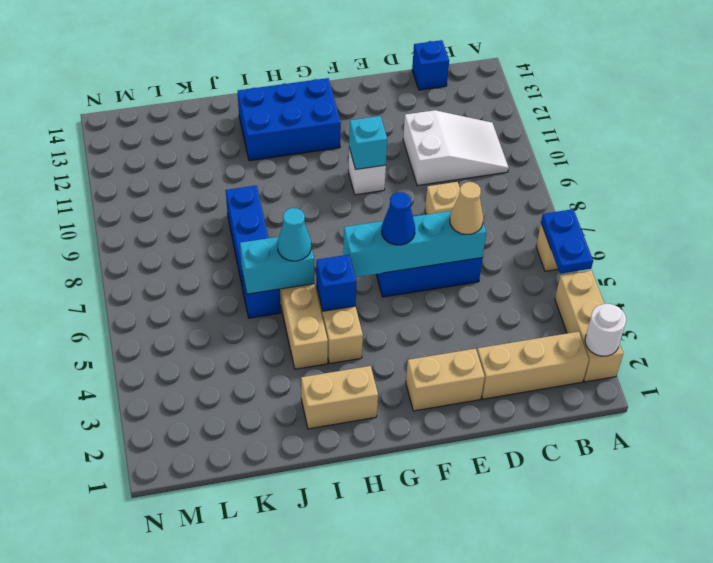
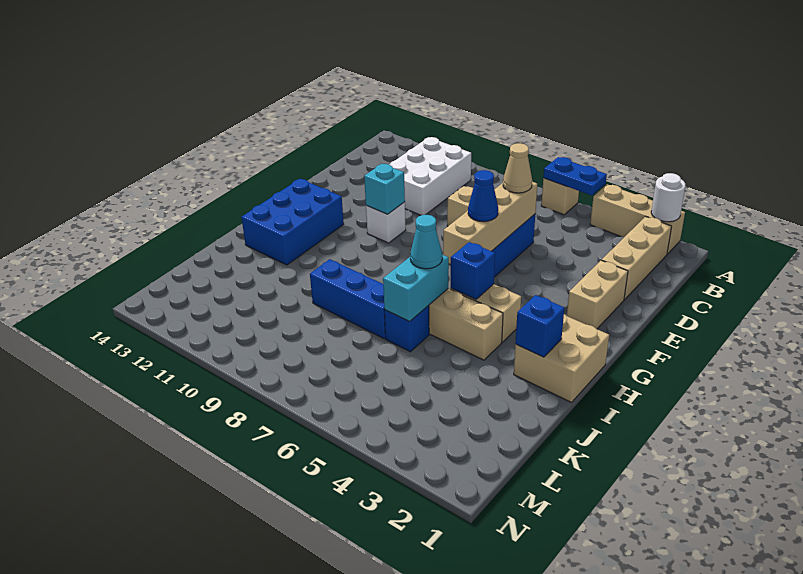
white slope B10:D11 level 1 top D -> white brick B10:D11 level 1
blue brick C14 level 1 -> blue brick I2 level 2
cyan brick D6:G6 level 2 -> tan brick D6:G6 level 2
tan brick H2:I2 level 1 -> tan brick H1:I2 level 1

